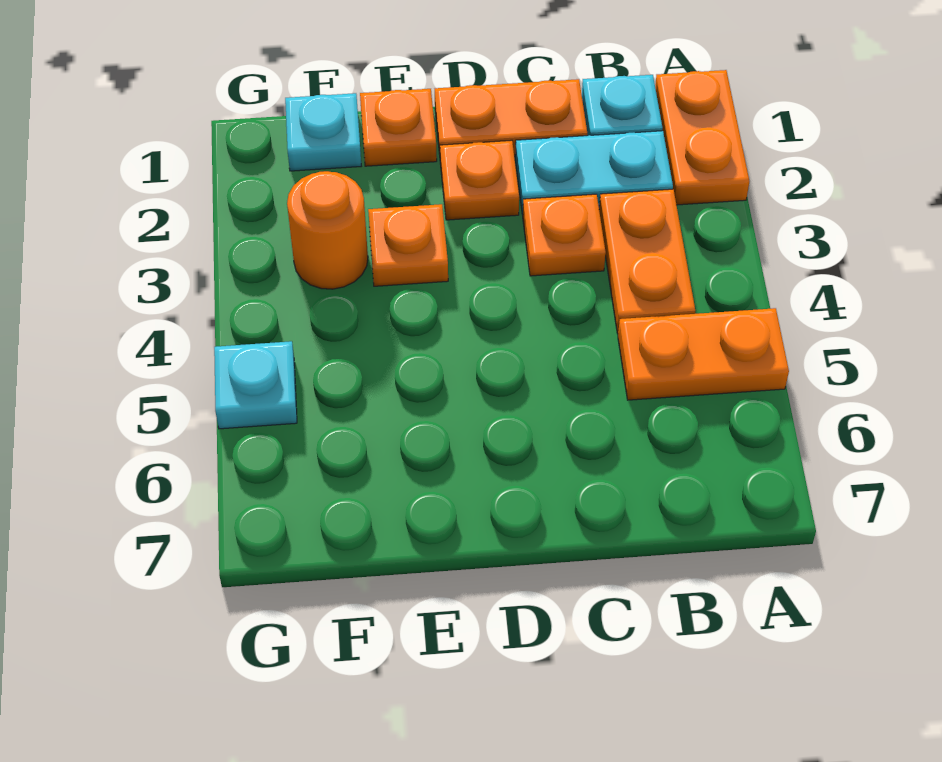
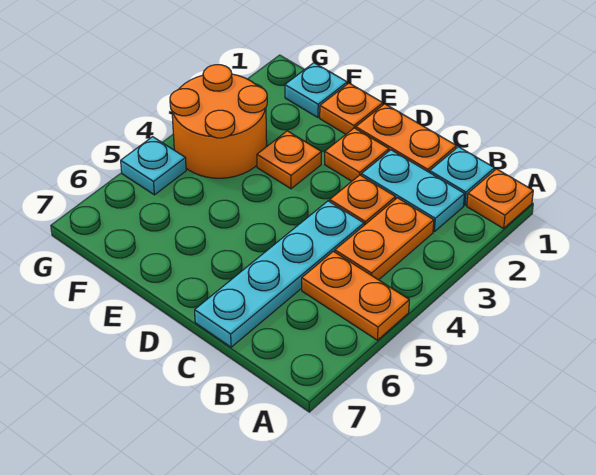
orange plate A1:A2 level 1 -> orange plate A1 level 1
none -> cyan plate C4:C7 level 1
orange round brick F3 level 1 -> orange round brick F3:G4 level 1

